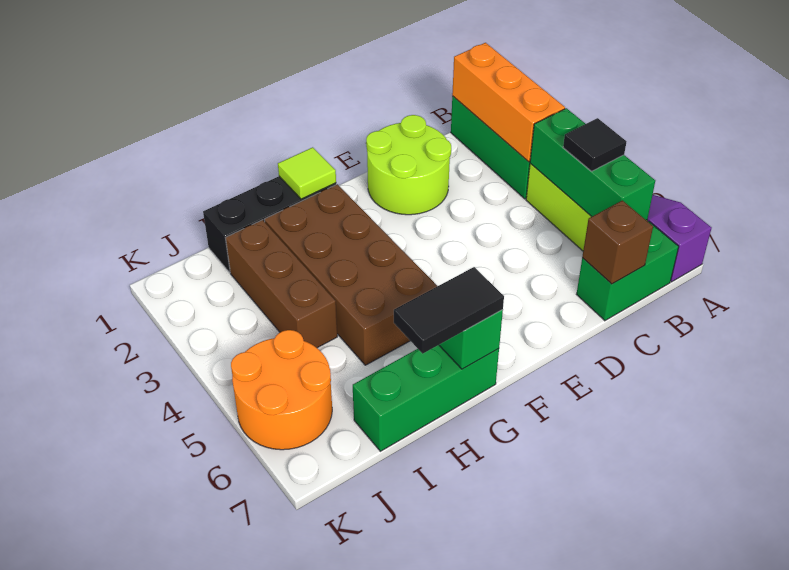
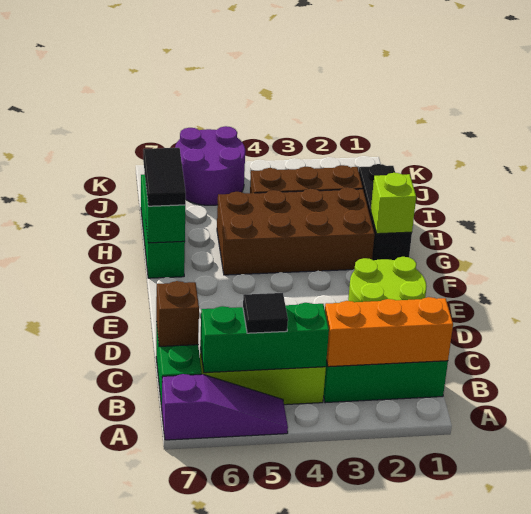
lime tile G1 level 2 -> lime brick G1 level 2
orange round brick J5:K6 level 1 -> purple round brick J5:K6 level 1

